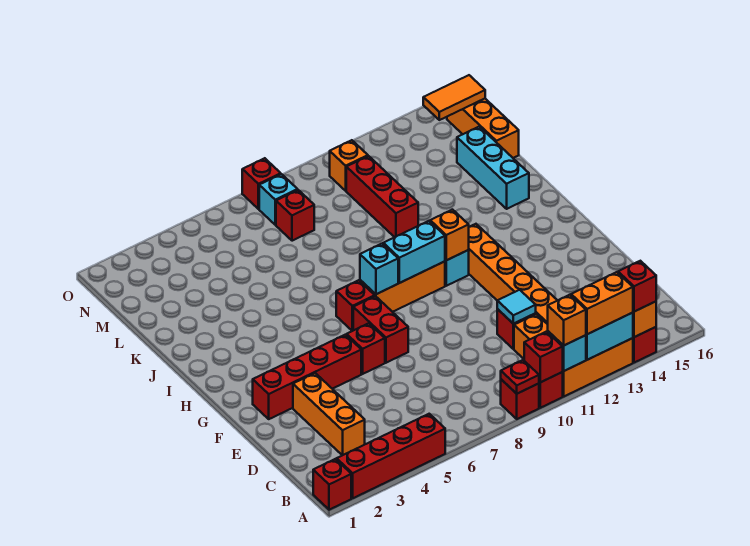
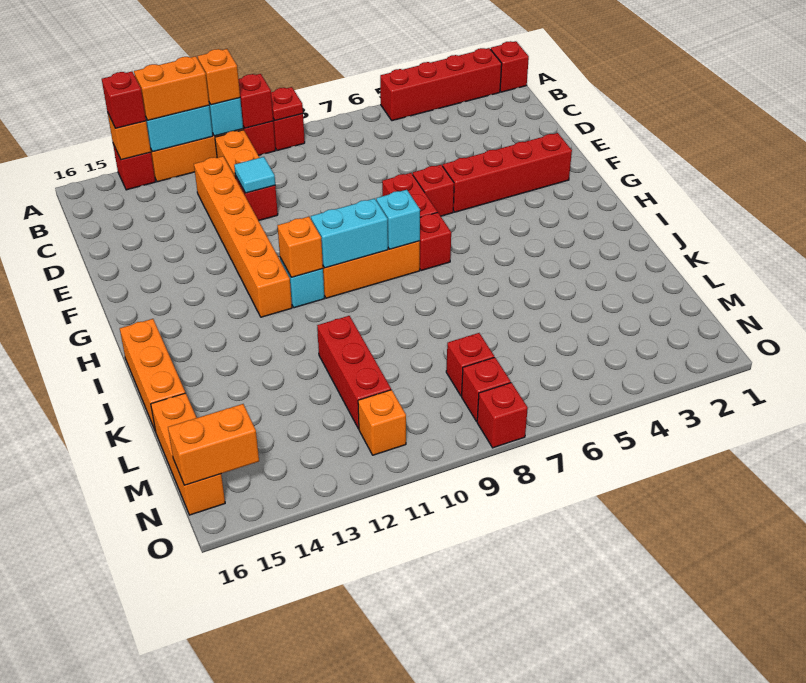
orange brick C3:E3 level 1 -> orange brick I16:K16 level 1
cyan brick J15:L15 level 1 -> none
cyan brick N8 level 1 -> red brick N8 level 1
orange tile N15:N16 level 2 -> orange brick N15:N16 level 2

